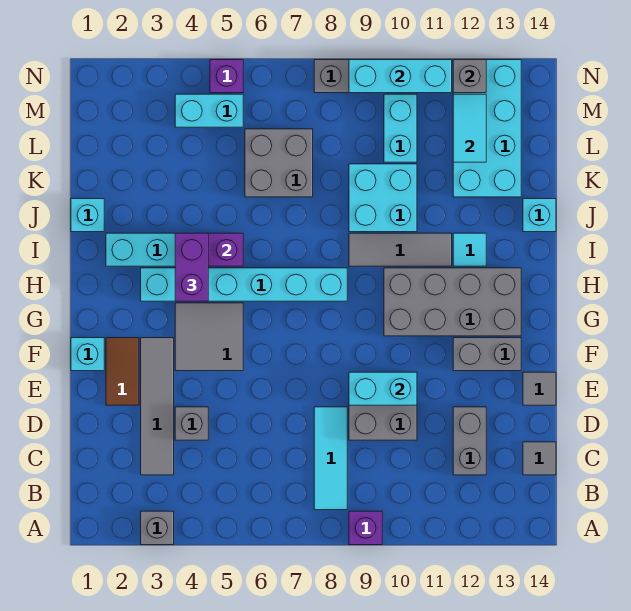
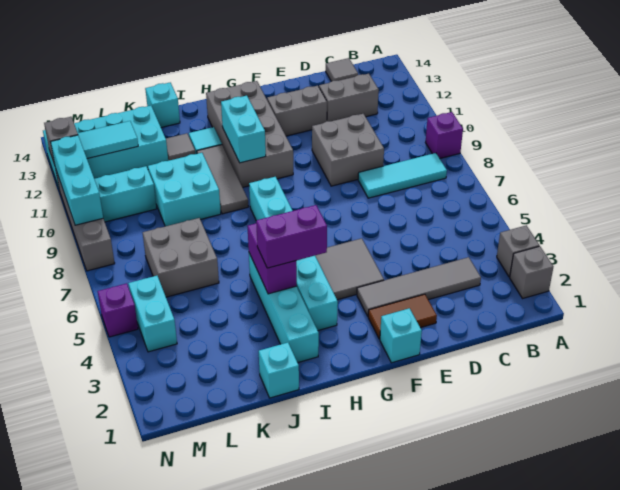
grey brick D4 level 1 -> grey brick A2 level 1
cyan brick E9:E10 level 2 -> cyan brick H10:H11 level 2
grey tile E14 level 1 -> grey tile J12 level 1
grey brick F12:F13 level 1 -> grey brick E12:F12 level 1

